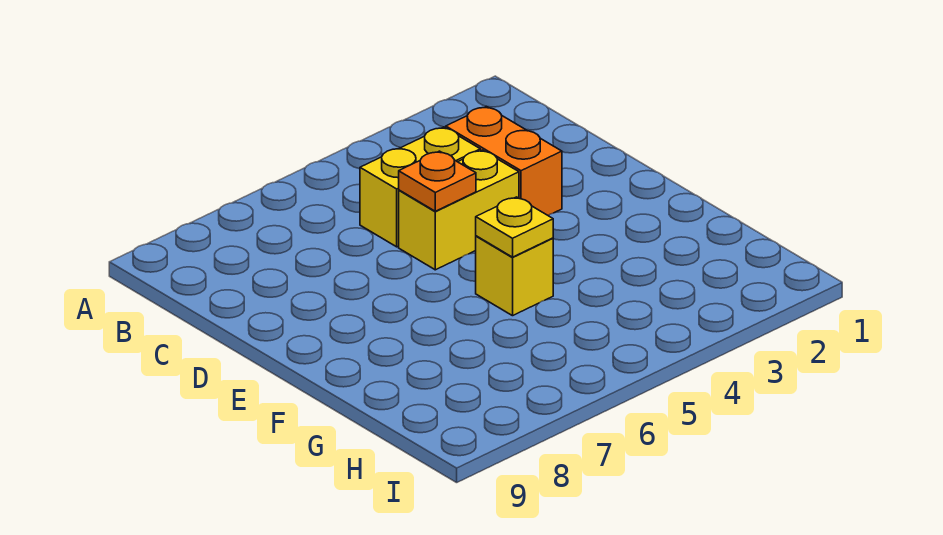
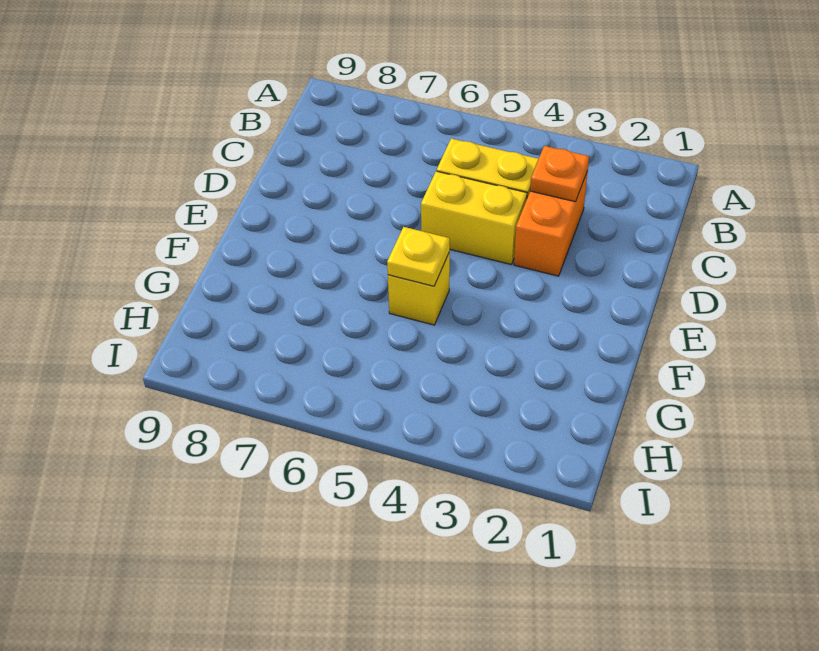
orange plate D5 level 2 -> orange plate C3 level 2

